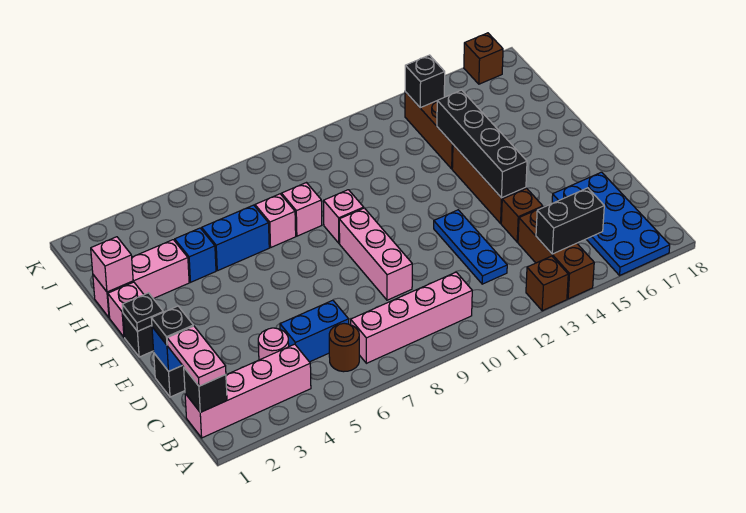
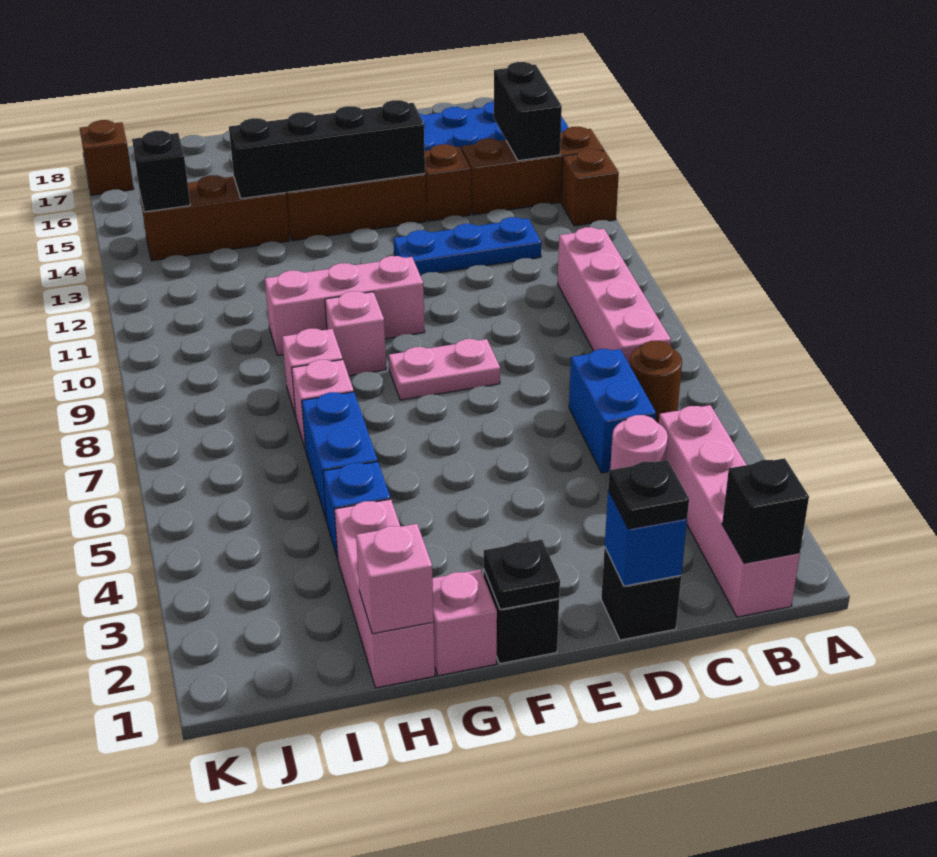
pink plate B1:C1 level 3 -> pink plate E8:F8 level 1
pink brick D9:F9 level 1 -> pink brick F10:H10 level 1

